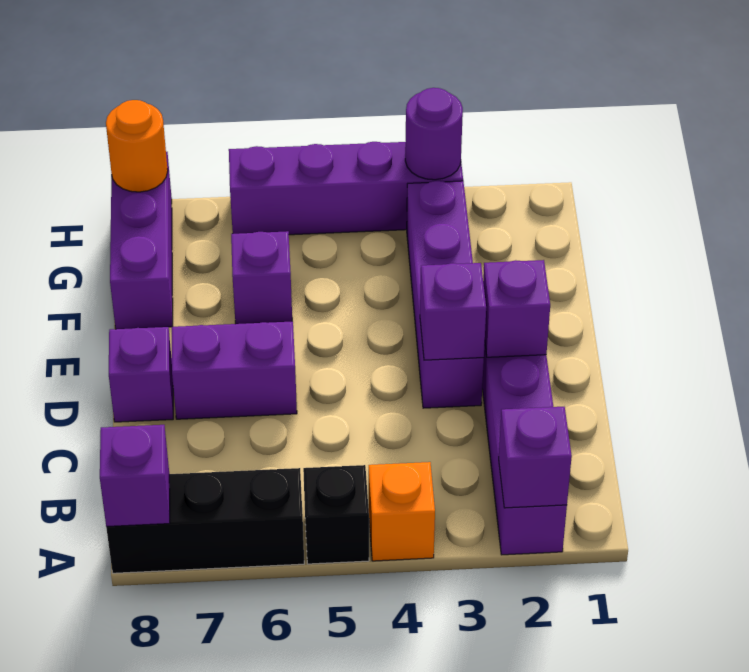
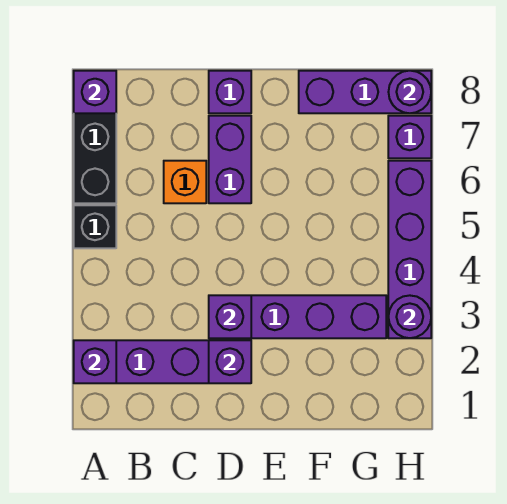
orange brick A4 level 1 -> orange brick C6 level 1
purple brick F6 level 1 -> purple brick H7 level 1
orange round brick H8 level 2 -> purple round brick H8 level 2

